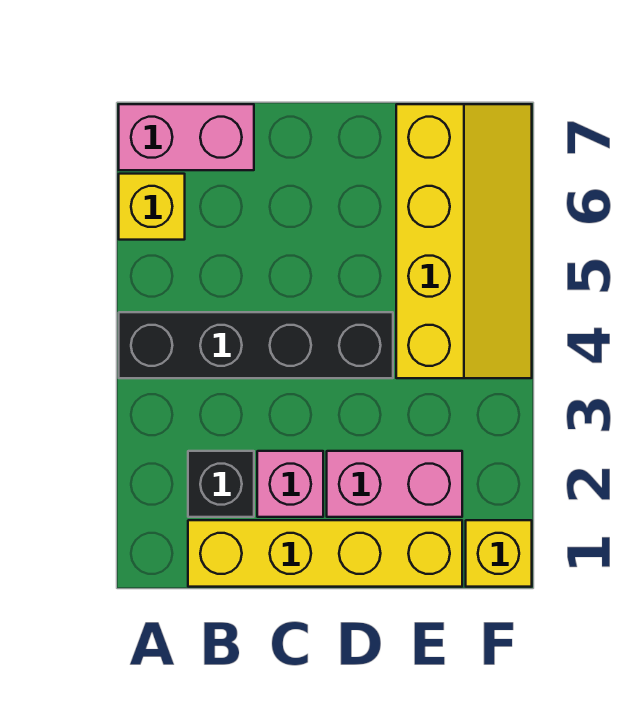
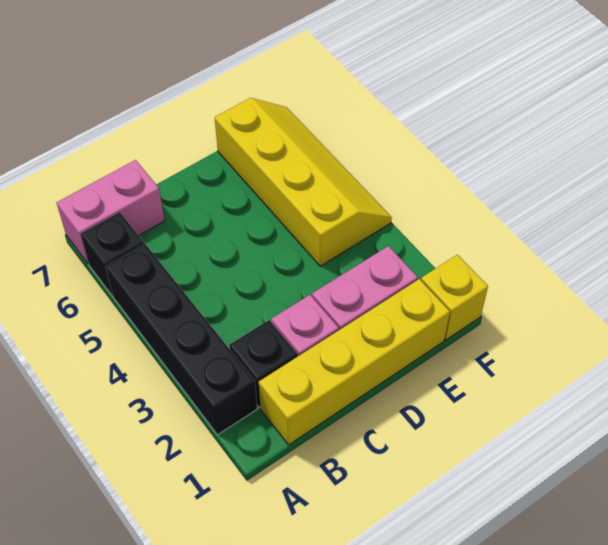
black brick A4:D4 level 1 -> black brick A2:A5 level 1
yellow brick A6 level 1 -> black brick A6 level 1

